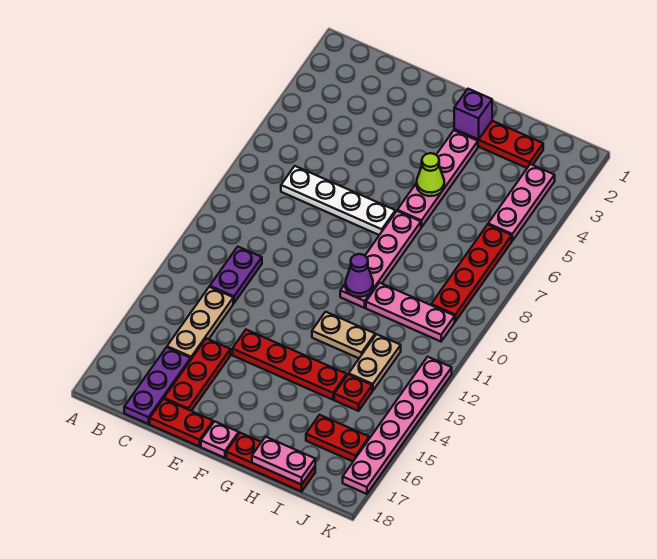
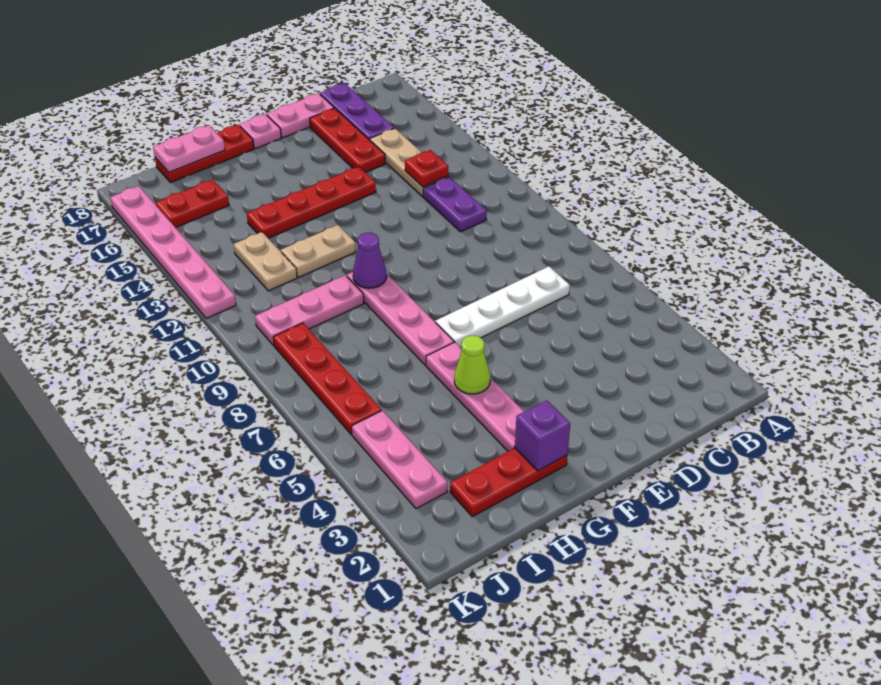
red plate D18:E18 level 1 -> pink plate D18:E18 level 1
red plate I14 level 1 -> red plate C13 level 2

